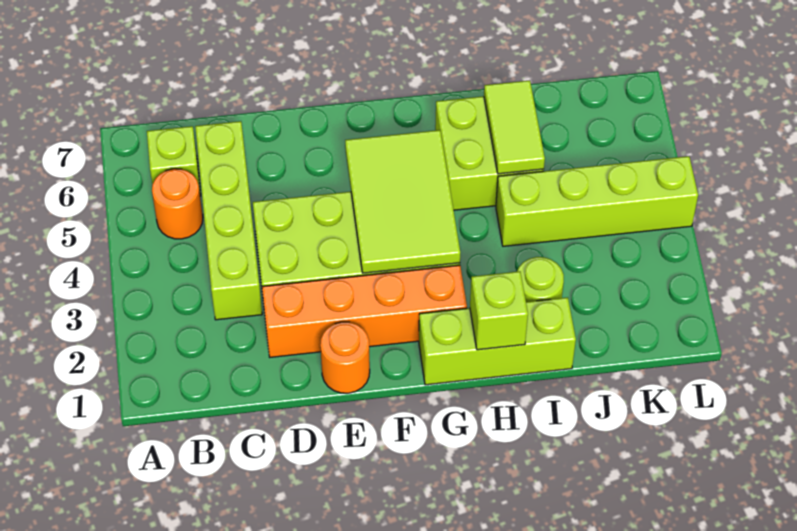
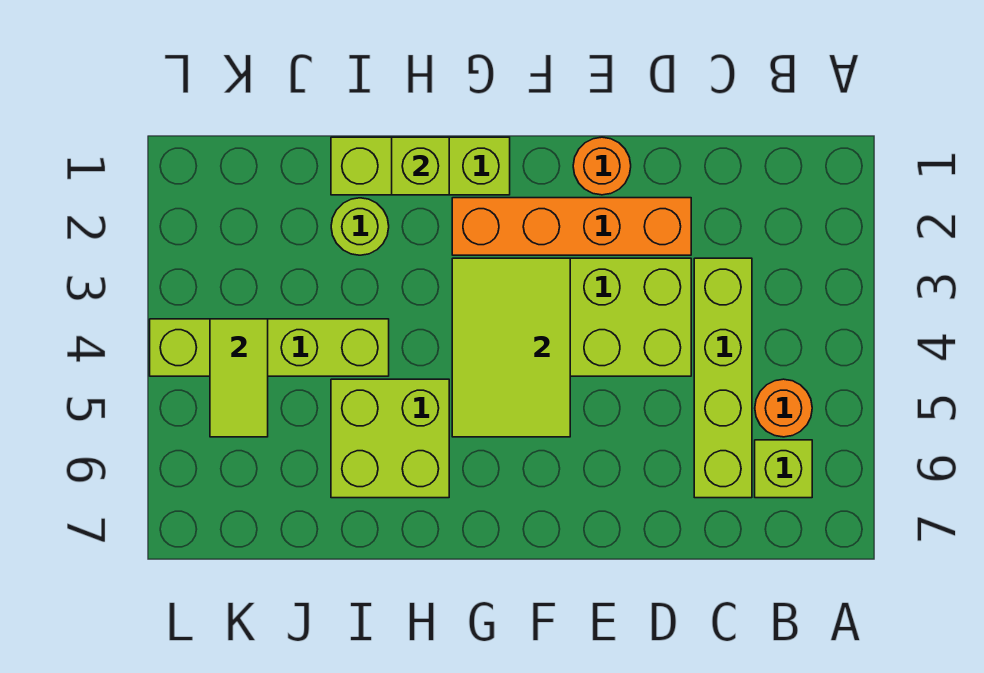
lime tile I5:I6 level 2 -> lime tile K4:K5 level 2

